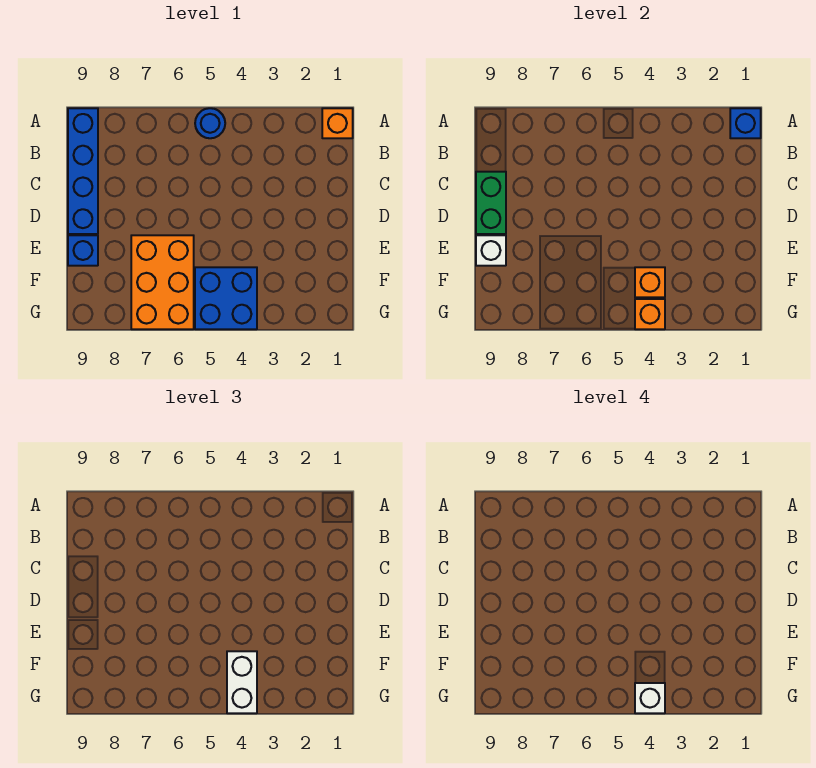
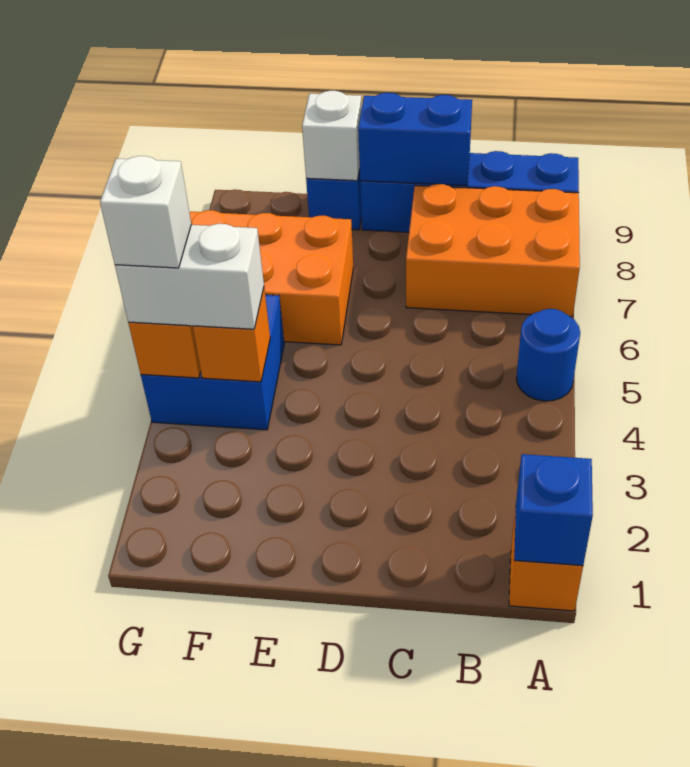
none -> orange brick A7:C8 level 1
green brick C9:D9 level 2 -> blue brick C9:D9 level 2

